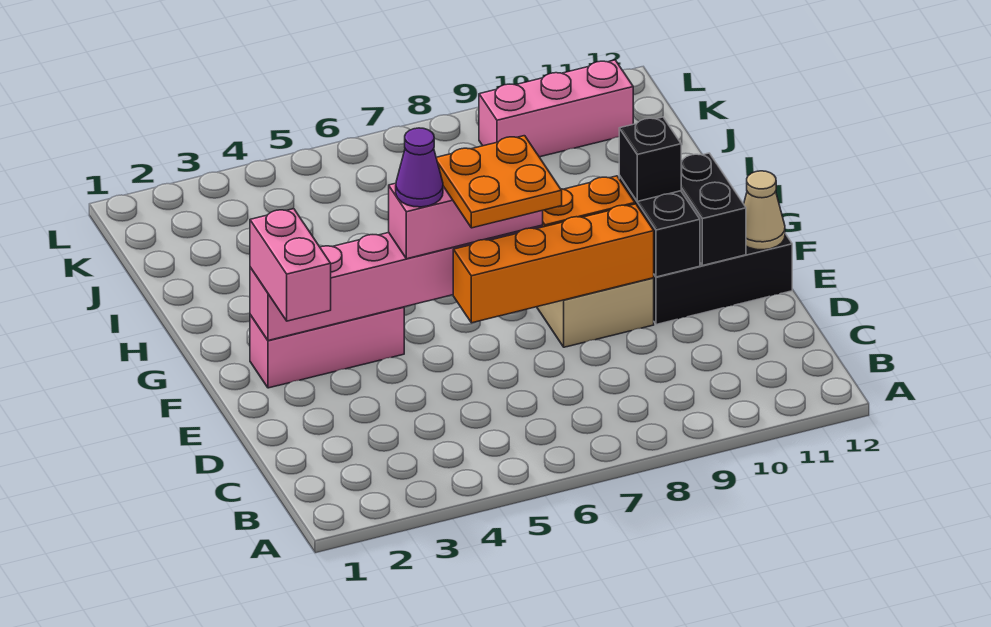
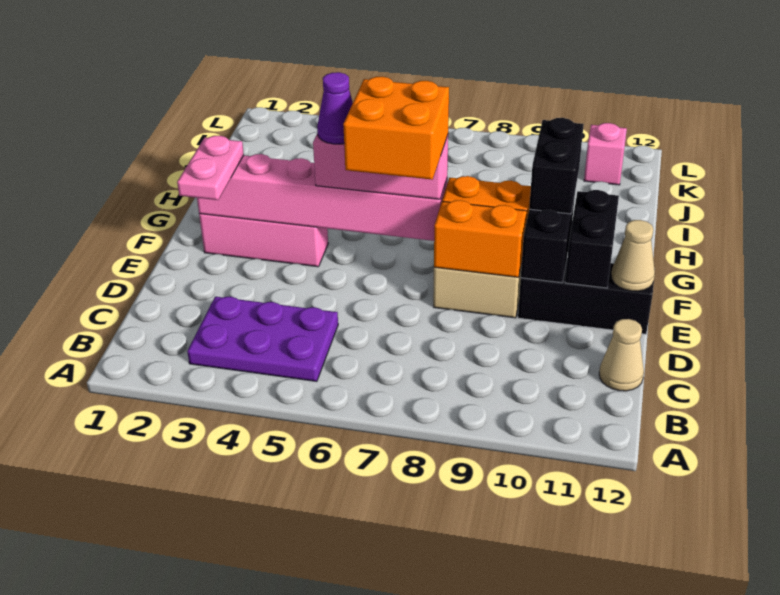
none -> purple plate B3:C5 level 1
none -> tan cone C12 level 1
pink brick E2:F2 level 3 -> pink plate E2:F2 level 3
orange brick E6:E9 level 2 -> orange brick E8:E9 level 2
orange plate E6:F7 level 4 -> orange brick E6:F7 level 4
black brick F10 level 3 -> black brick F10:G10 level 3
pink brick K9:K11 level 1 -> pink brick K11 level 1

